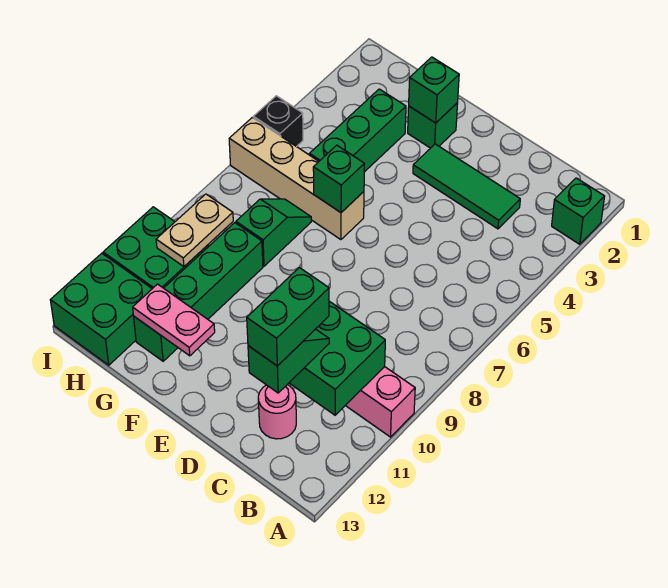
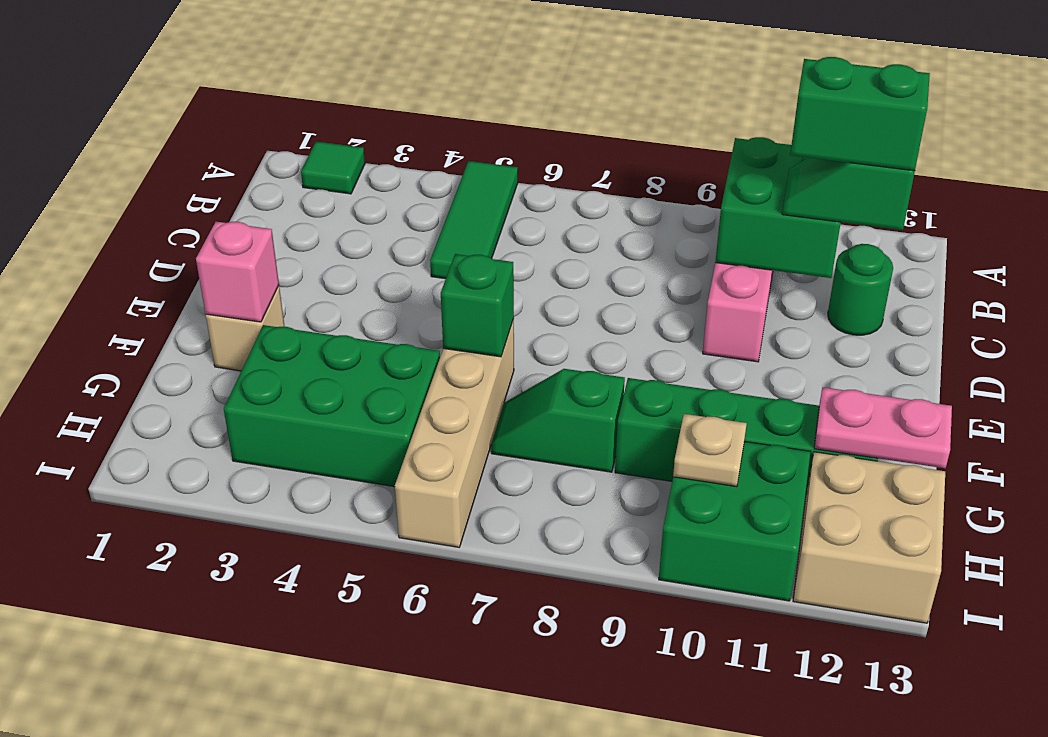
green brick A2 level 1 -> green tile A2 level 1
green tile C3:E3 level 1 -> green tile A5:C5 level 1
pink round brick C12 level 1 -> green round brick C12 level 1
green brick F2 level 1 -> tan brick F2 level 1
green brick F2 level 2 -> pink brick F2 level 2
pink plate F12:G12 level 2 -> pink plate G12:G13 level 2
green brick G3:G5 level 1 -> green brick G3:H5 level 1
tan plate H9:H10 level 2 -> tan plate H10 level 2
green brick H12:I13 level 1 -> tan brick H12:I13 level 1
black brick I5 level 1 -> none

